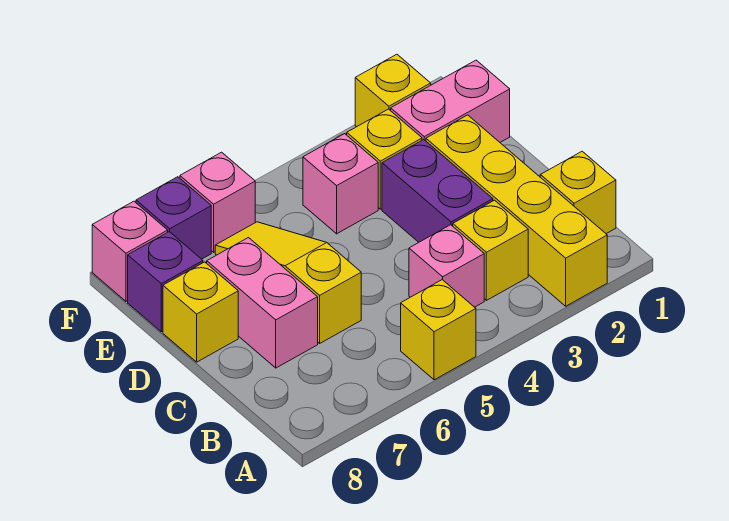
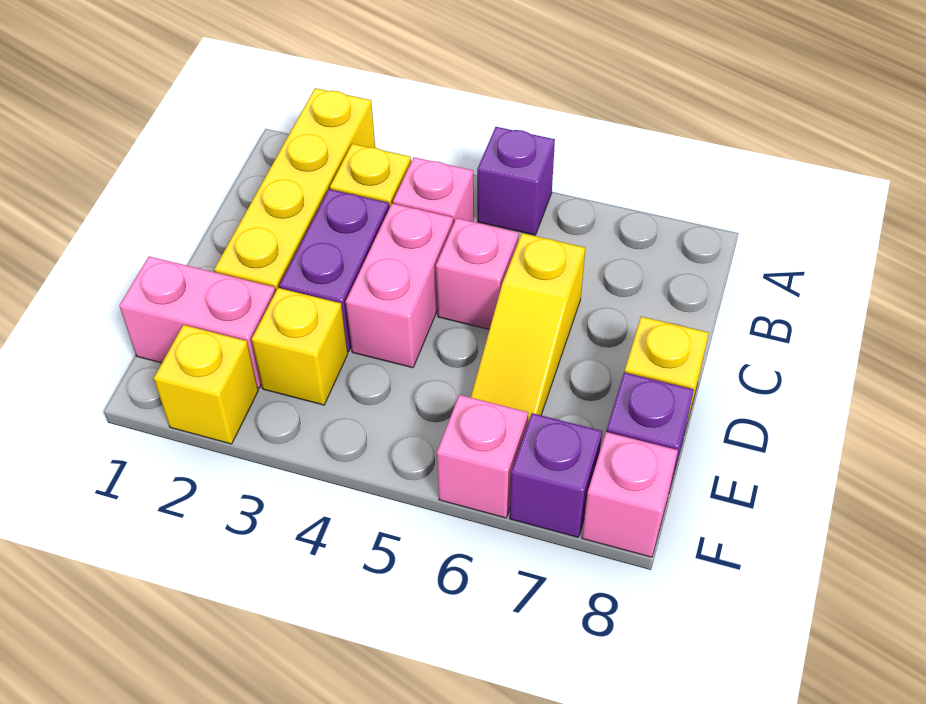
yellow brick A5 level 1 -> purple brick A5 level 1
yellow brick B1 level 1 -> none
pink brick C7:D7 level 1 -> pink brick C4:D4 level 1
pink brick E4 level 1 -> pink brick C5 level 1

